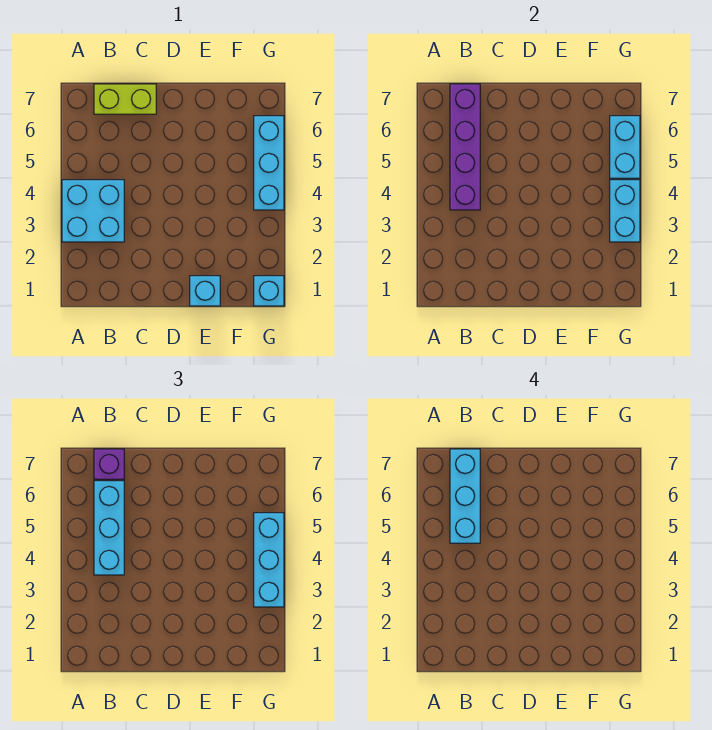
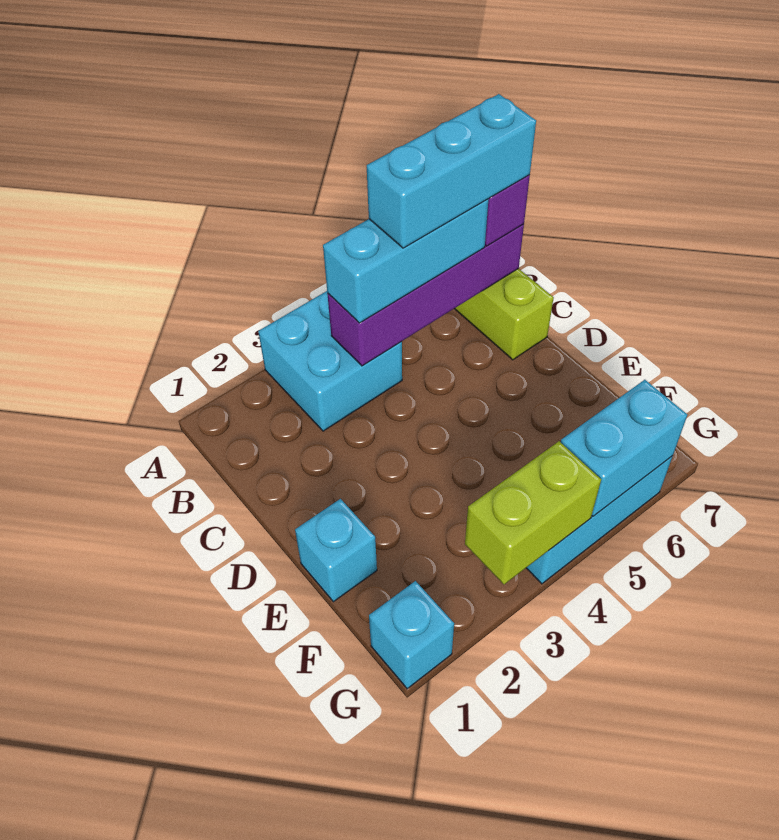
cyan brick G3:G4 level 2 -> lime brick G3:G4 level 2
cyan brick G3:G5 level 3 -> none

